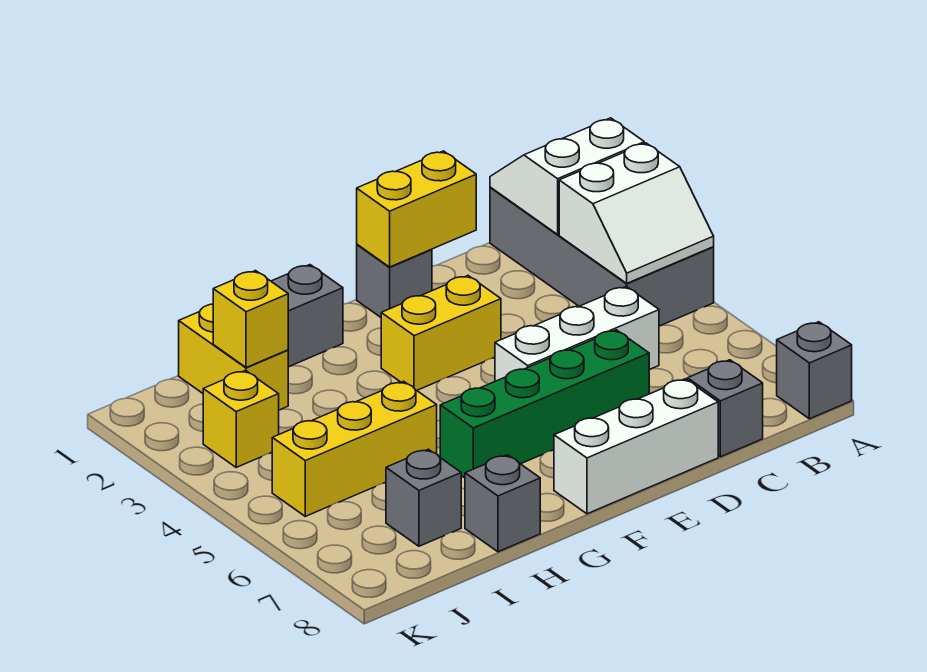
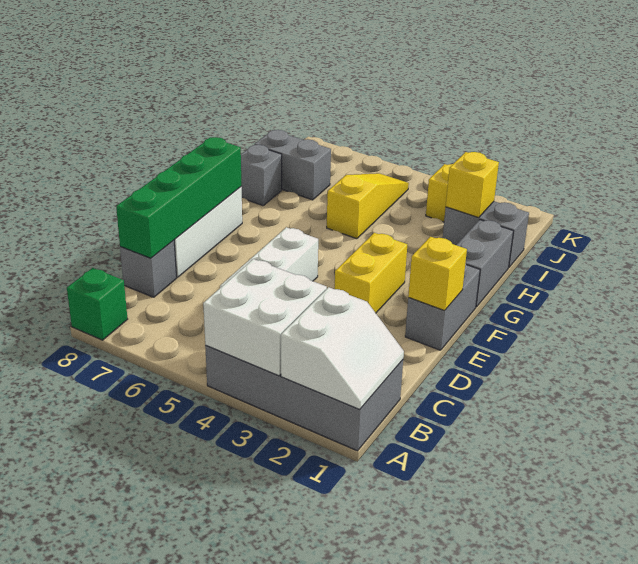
white slope A3:B4 level 2 top 3 -> white brick A3:B4 level 2
grey brick A8 level 1 -> green brick A8 level 1
yellow brick D1:E1 level 2 -> yellow brick E1 level 2
green brick D6:G6 level 1 -> green brick C8:F8 level 2
grey brick E1 level 1 -> grey brick E1:F1 level 1
yellow brick H5:J5 level 1 -> yellow slope H5:J5 level 1 top H
yellow brick I1:I2 level 1 -> grey brick I1:I2 level 1
grey brick I7 level 1 -> grey brick I7:I8 level 1

